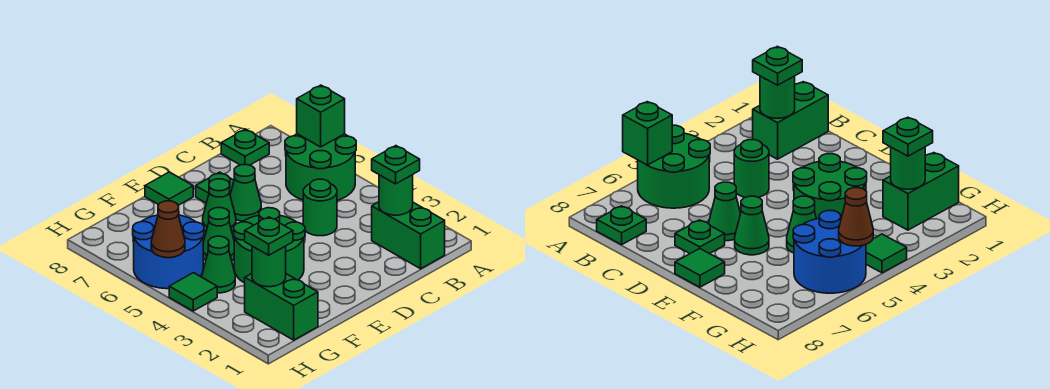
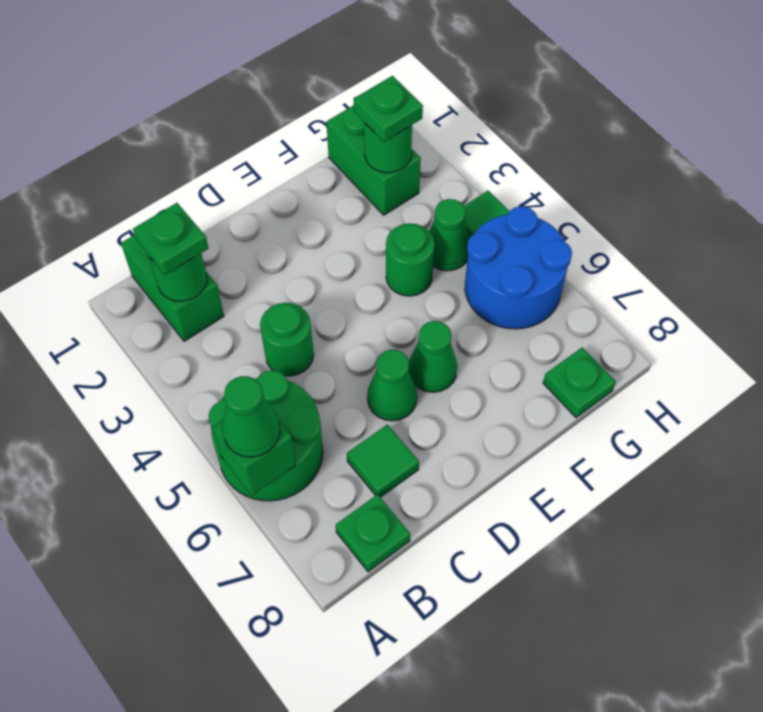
green plate D7 level 1 -> green plate G8 level 1
green round brick E3:F4 level 1 -> green round brick F4 level 1
green tile E8 level 1 -> green tile C7 level 1
green cone F5 level 1 -> green cone A6 level 3
brown cone H5 level 2 -> none

